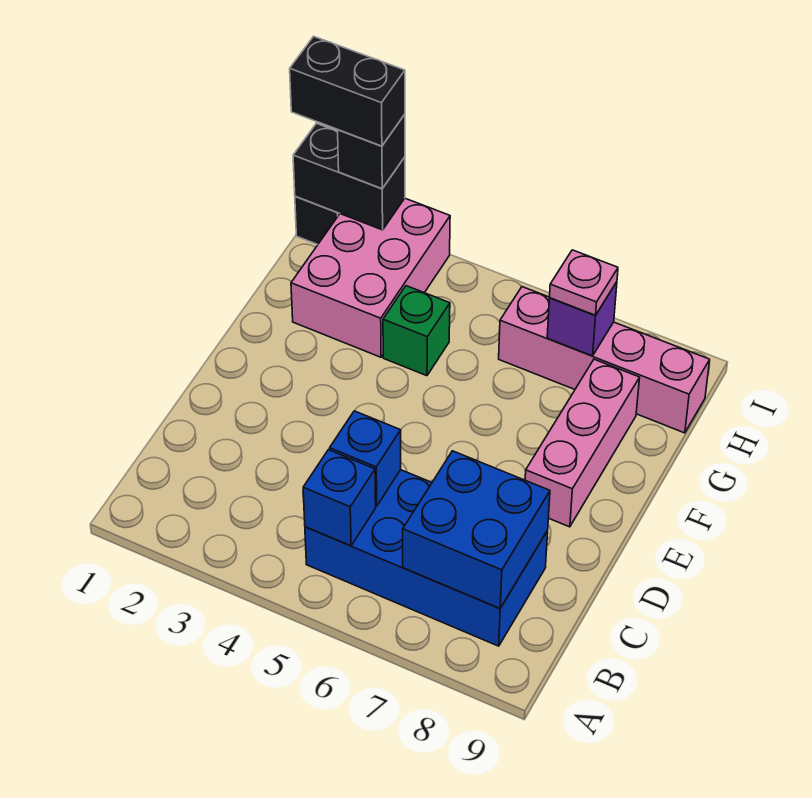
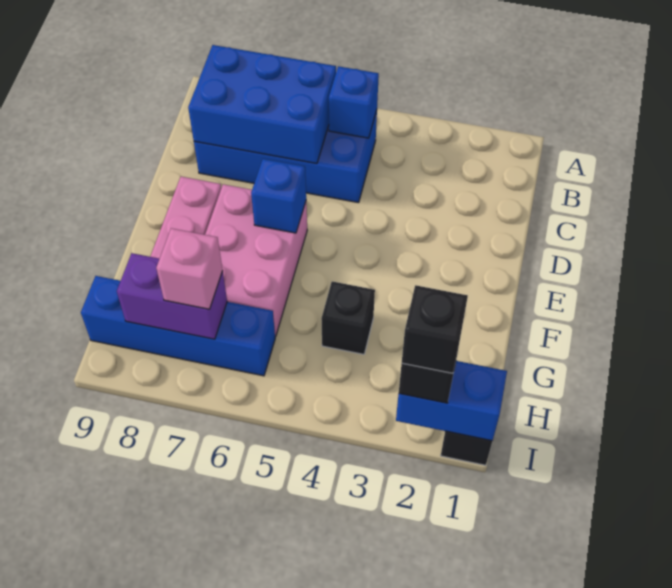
blue brick B7:C8 level 2 -> blue brick B6:C8 level 2
blue brick C5 level 2 -> blue brick E6 level 2
pink brick G2:I3 level 1 -> pink brick E6:G7 level 1
green brick G4 level 1 -> black brick G4 level 1
pink brick H6:H9 level 1 -> blue brick H6:H9 level 1
purple brick H7 level 2 -> purple brick H7:H8 level 2
pink plate H7 level 3 -> pink brick H7 level 3
black brick I1:I2 level 2 -> blue brick I1:I2 level 2
black brick I1:I2 level 4 -> black brick I2 level 4

